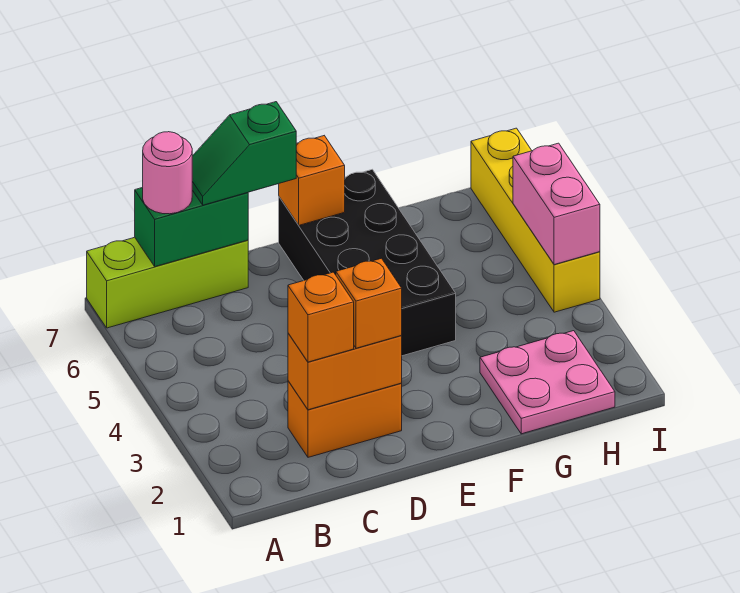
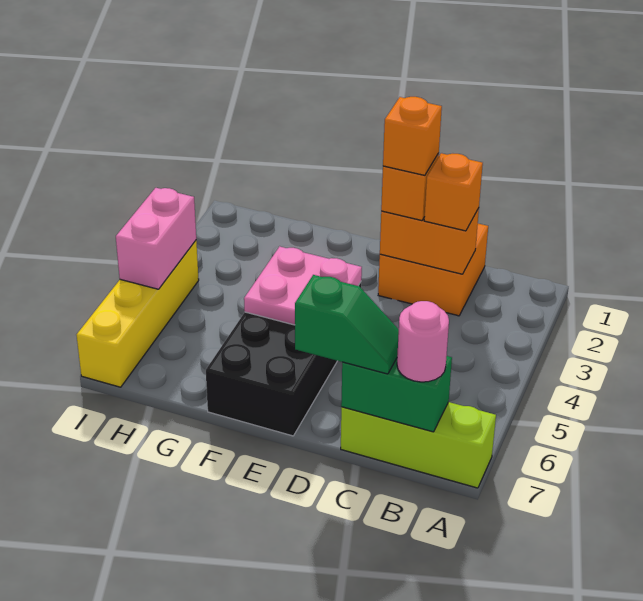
orange brick C2:D2 level 1 -> orange brick C1:D2 level 1
orange brick E7 level 2 -> orange brick D2 level 4
pink plate G1:H2 level 1 -> pink plate E4:F5 level 2

